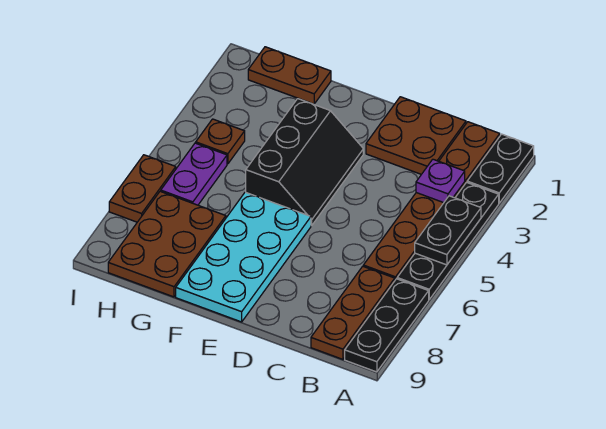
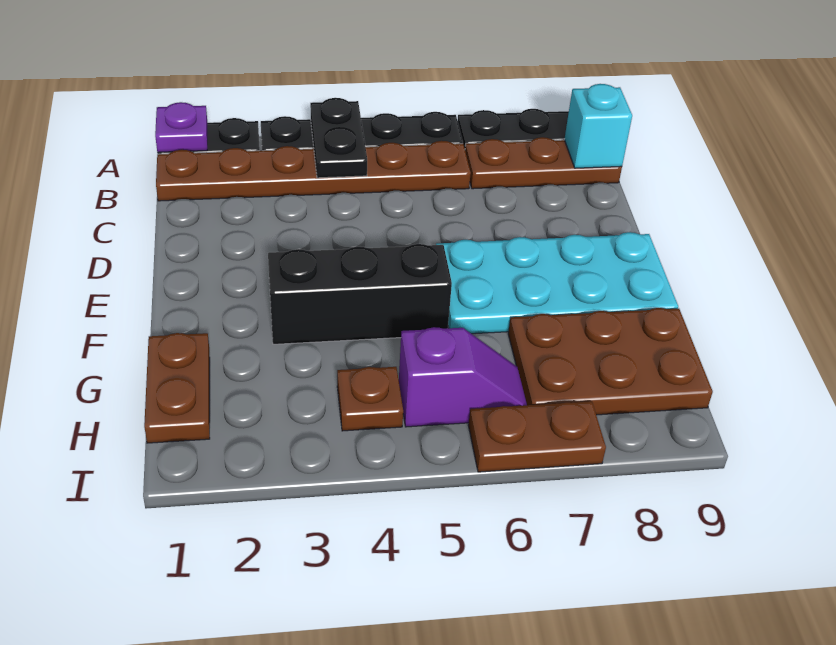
black plate A4:A5 level 2 -> black plate A4:B4 level 2
purple plate B3 level 2 -> purple plate A1 level 2
none -> cyan brick B9 level 2
brown plate C1:D2 level 1 -> none
purple plate H5:H6 level 1 -> purple slope H5:H6 level 1 top 5

